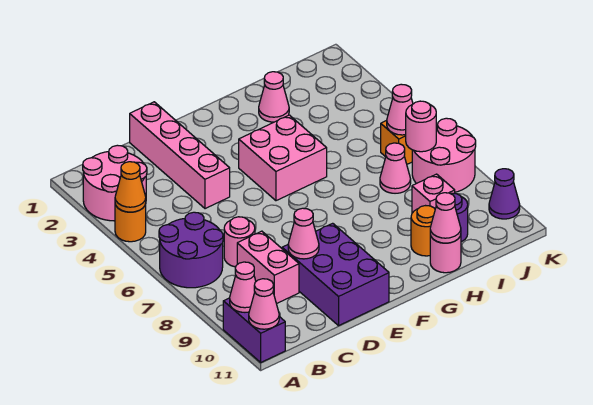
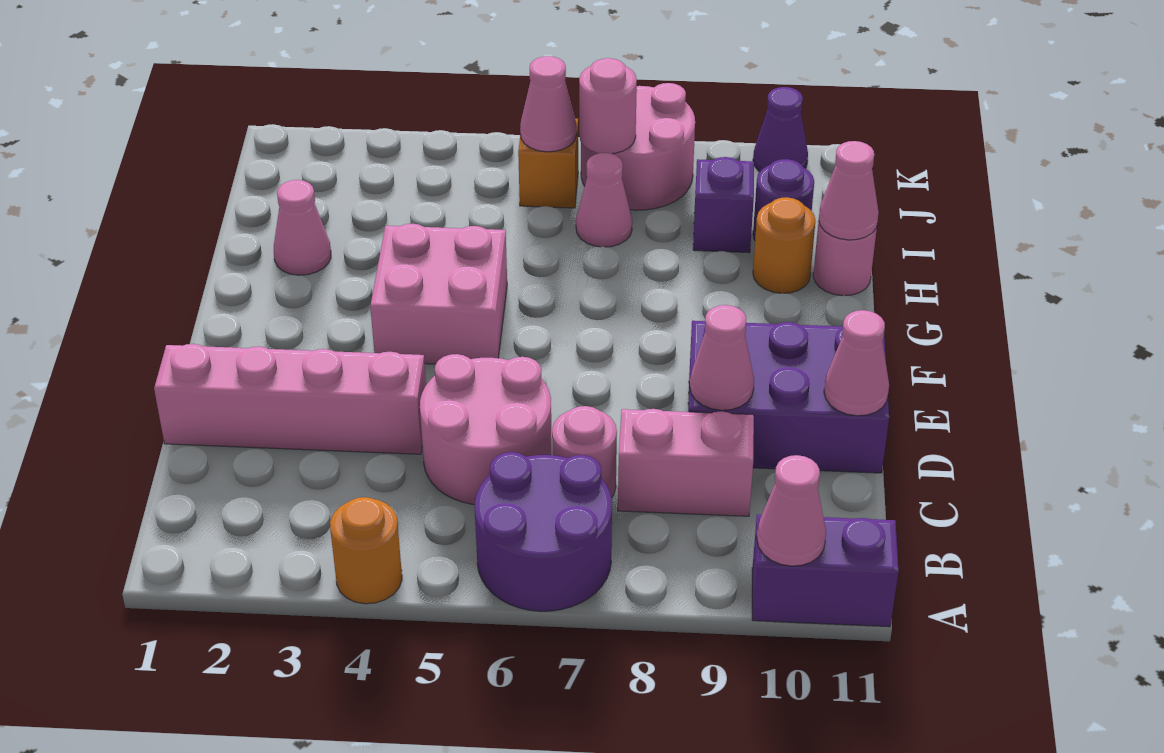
pink round brick A2:B3 level 1 -> pink round brick C5:D6 level 1
orange cone A4 level 2 -> none
pink cone A11 level 2 -> pink cone D11 level 2
pink brick I9 level 1 -> purple brick I9 level 1

